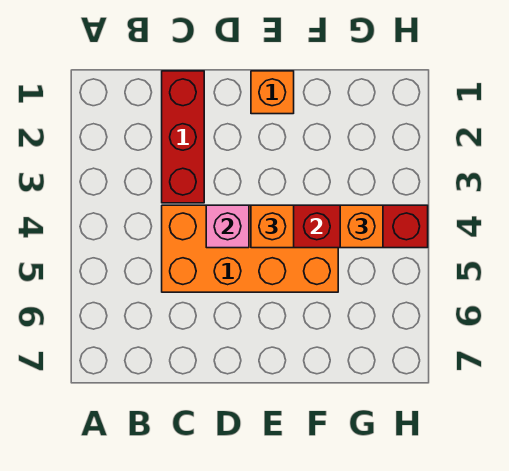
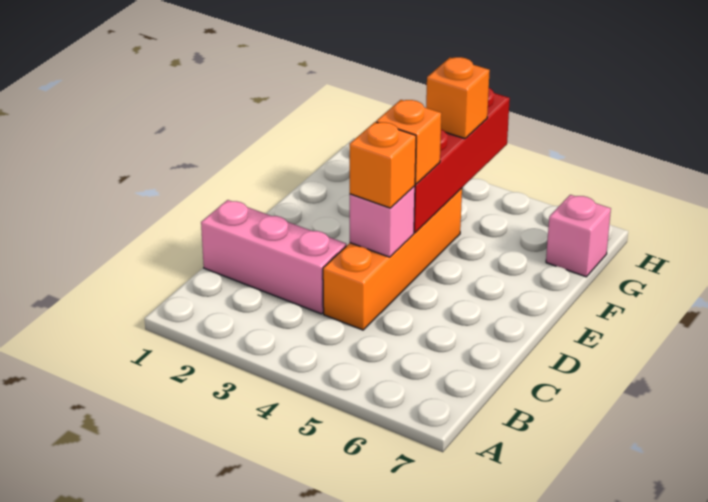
red brick C1:C3 level 1 -> pink brick C1:C3 level 1
orange brick C4:F5 level 1 -> orange brick C4:F4 level 1
orange brick E1 level 1 -> orange brick D4 level 3
none -> pink brick G7 level 1

